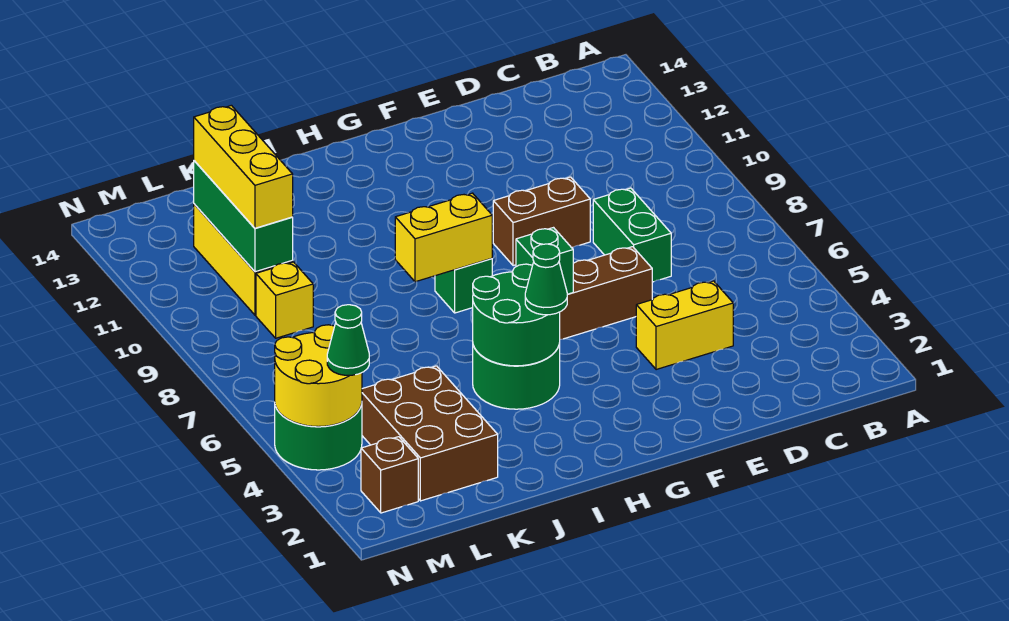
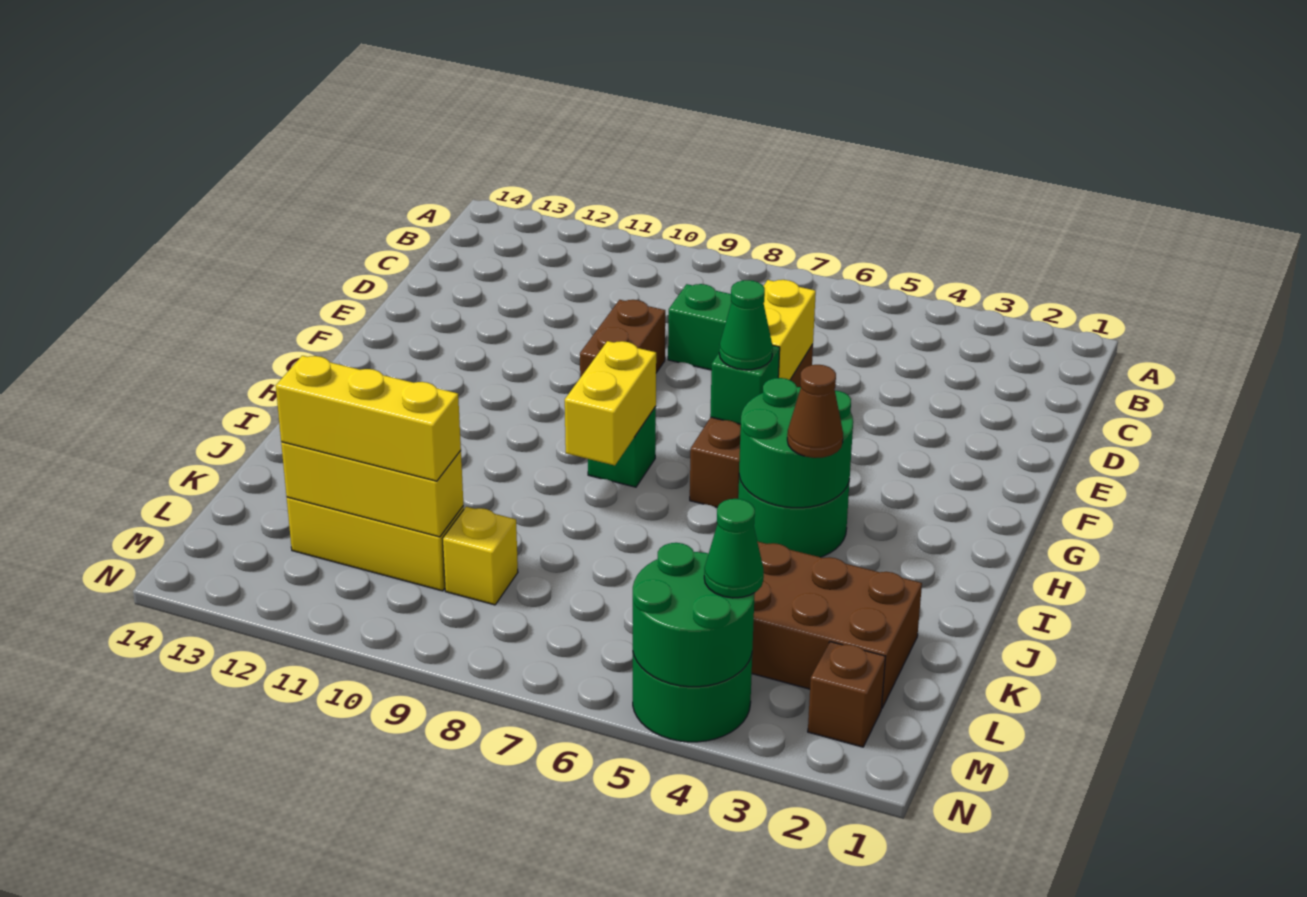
yellow brick D4:E4 level 1 -> yellow brick E6:F6 level 2
green cone H4 level 3 -> green cone G6 level 3
none -> brown cone I4 level 3
green brick L10:L12 level 2 -> yellow brick L10:L12 level 2
yellow round brick M4:N5 level 2 -> green round brick M4:N5 level 2

